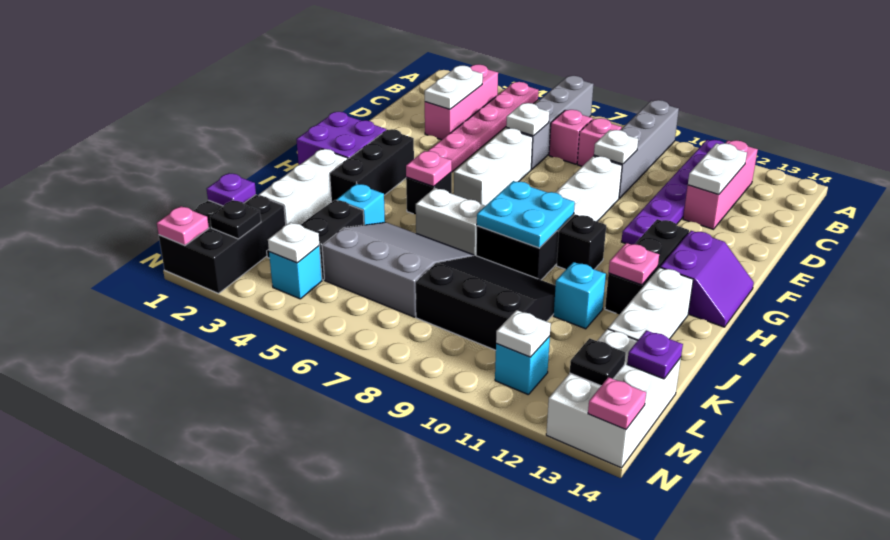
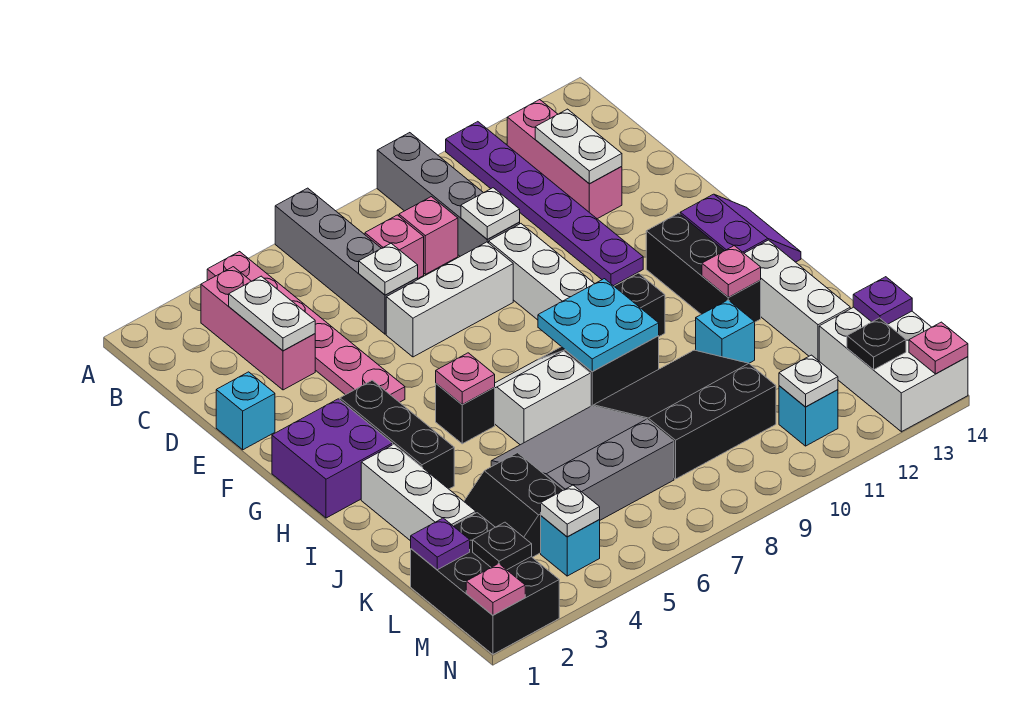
white brick E6:G6 level 1 -> white brick E6:E8 level 1
cyan brick J4 level 1 -> cyan brick E1 level 1

